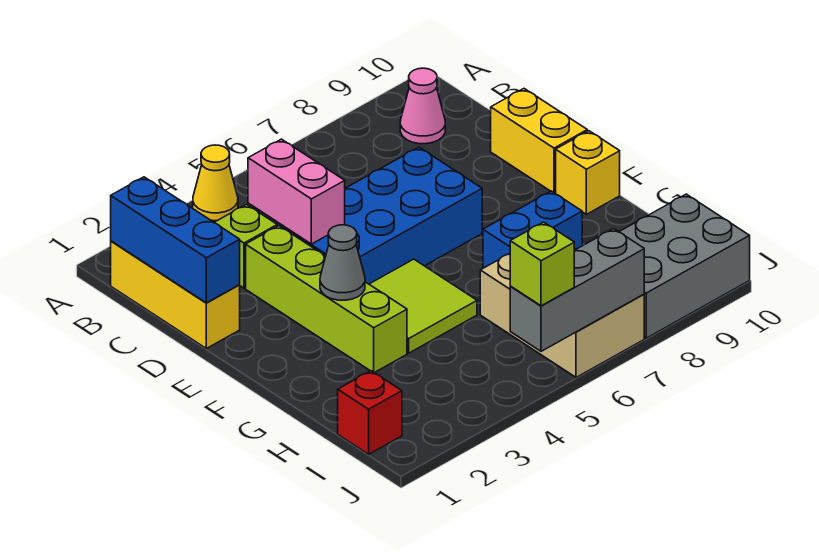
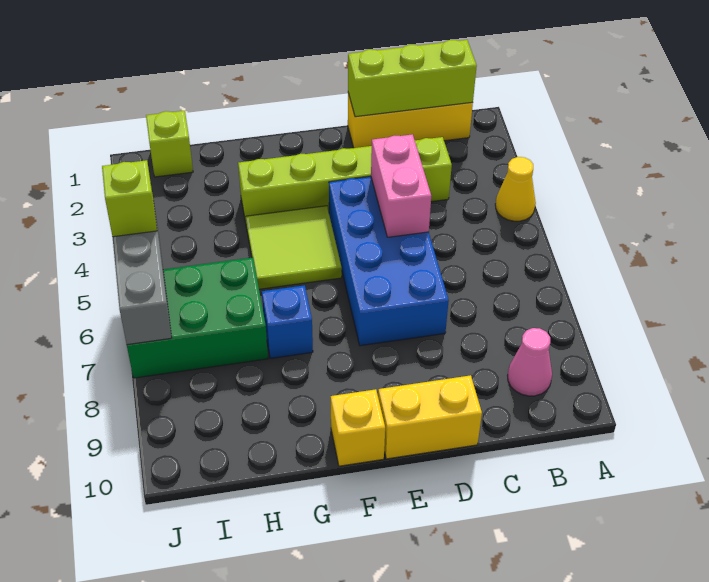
blue brick B1:D1 level 2 -> lime brick B1:D1 level 2
pink brick C4:D4 level 2 -> pink brick D4:D5 level 2
grey cone F3 level 2 -> none
blue brick G7:G8 level 1 -> blue brick G7 level 1
tan brick H6:J7 level 1 -> green brick H6:J7 level 1
red brick I1 level 1 -> lime brick I1 level 1
grey brick I8:J10 level 1 -> none

